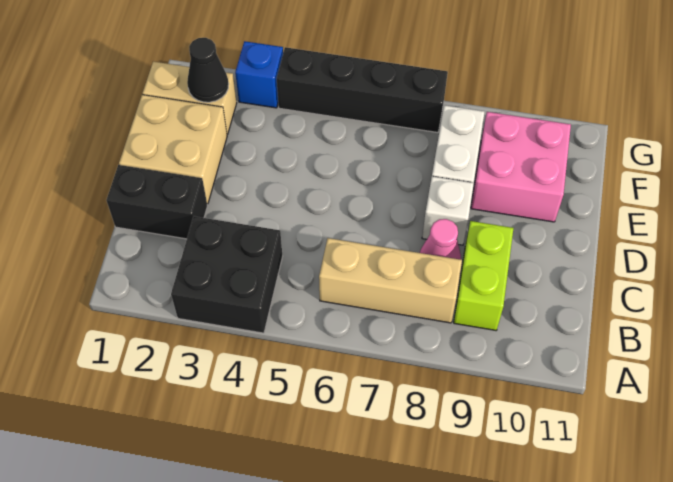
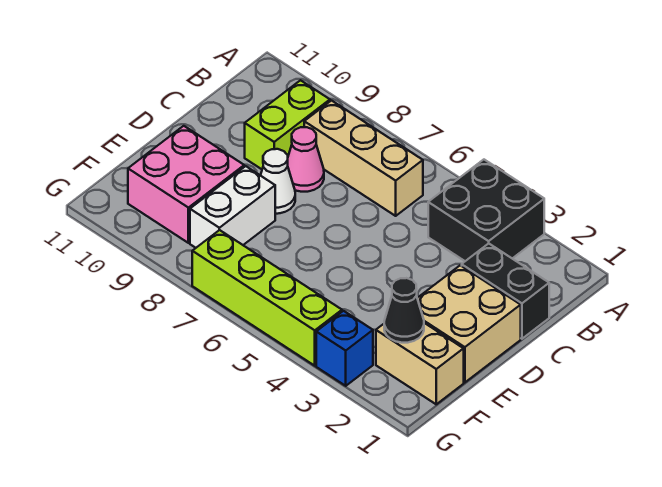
white brick D8 level 1 -> white cone D8 level 1
black brick G4:G7 level 1 -> lime brick G4:G7 level 1

